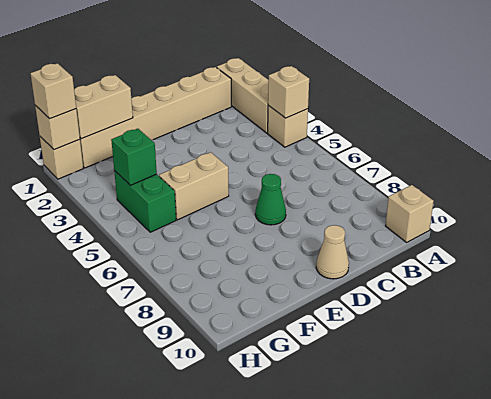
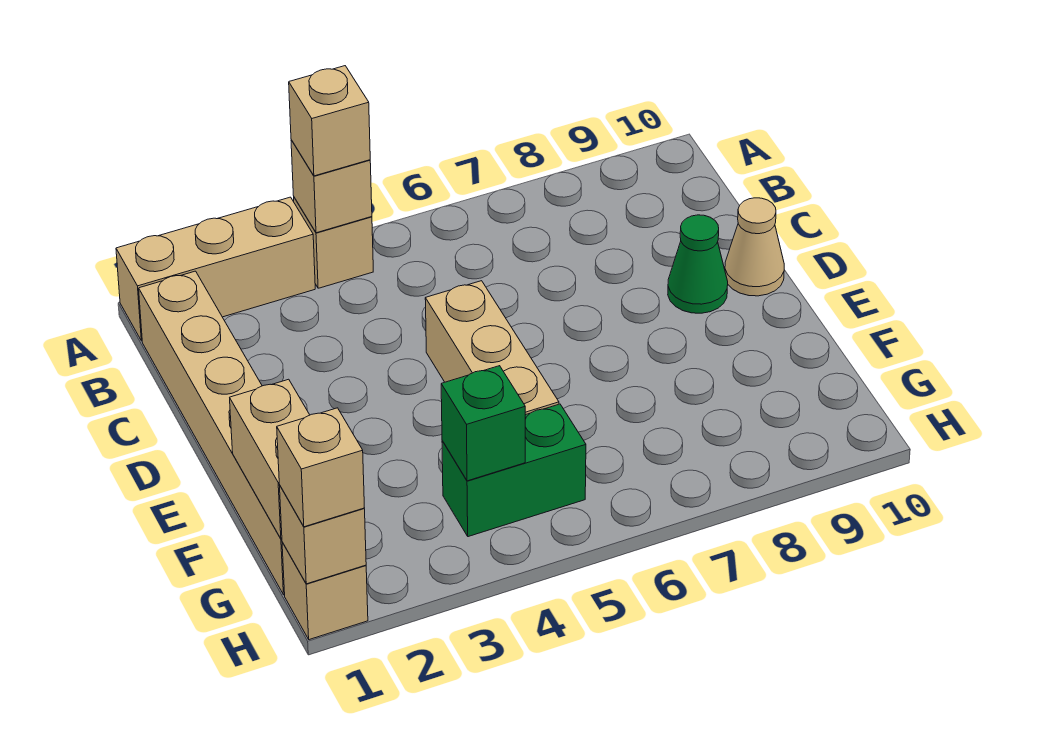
tan brick A10 level 1 -> tan brick A4 level 3
green cone D7 level 1 -> green cone D9 level 1
tan brick E5:F5 level 1 -> tan brick D5:F5 level 1

